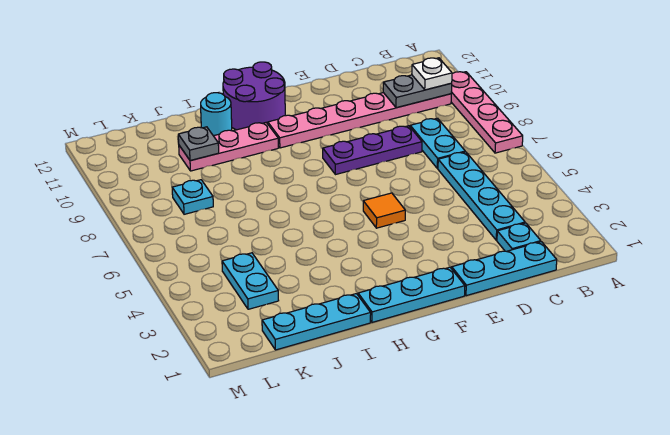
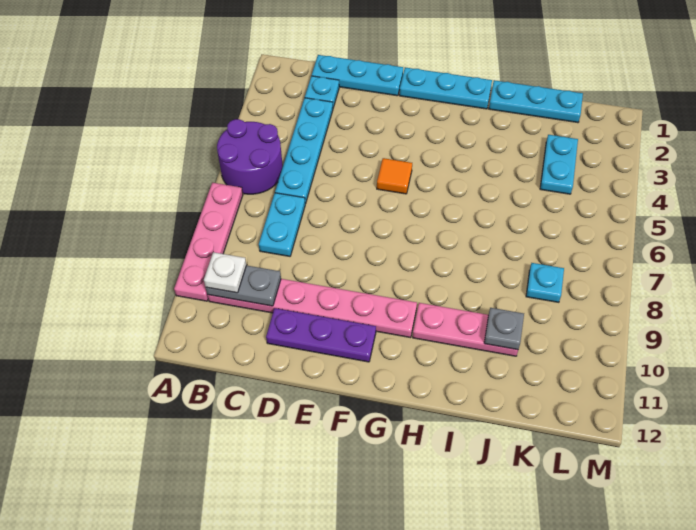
purple plate D8:F8 level 1 -> purple plate D11:F11 level 1
purple round brick G11:H12 level 1 -> purple round brick A5:B6 level 1
cyan round brick I11 level 1 -> none

